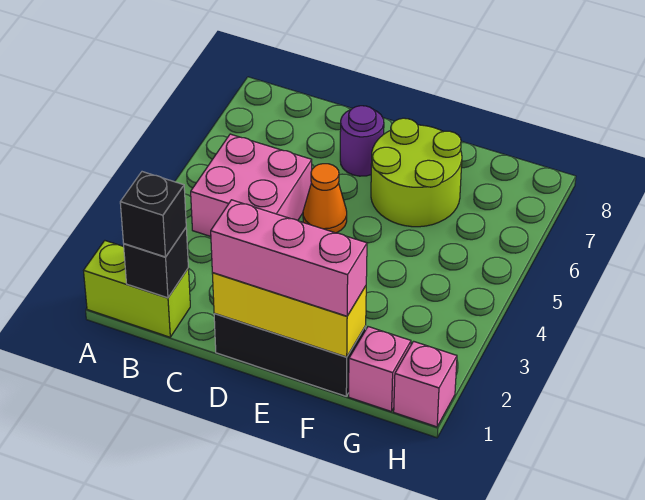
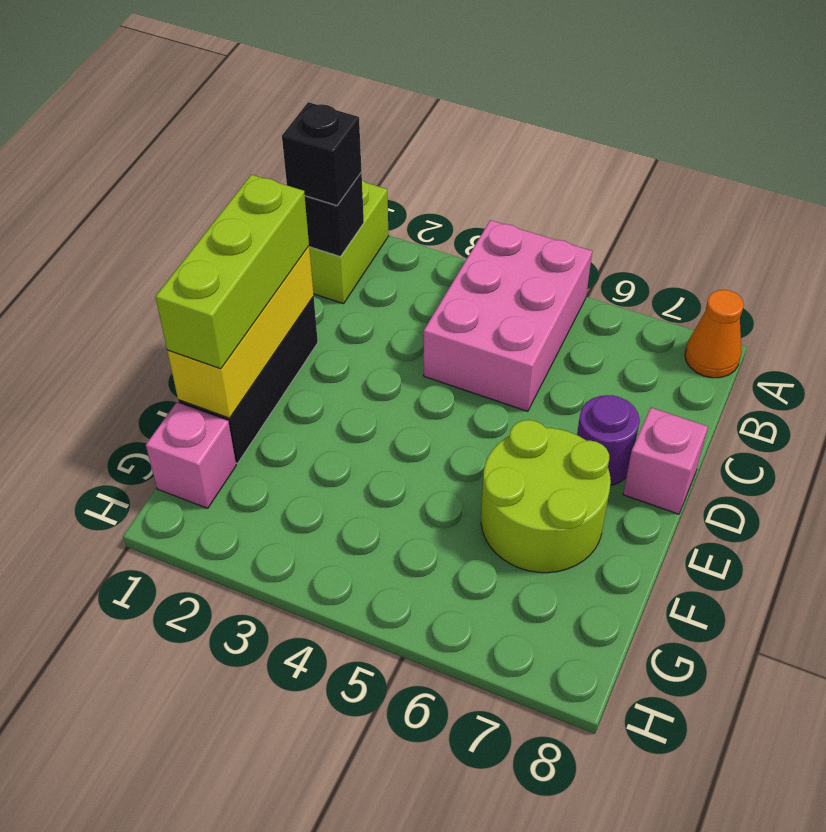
pink brick B4:C5 level 1 -> pink brick A4:C5 level 1
pink brick D1:F1 level 3 -> lime brick D1:F1 level 3
orange cone D5 level 1 -> orange cone A8 level 1
pink brick H1 level 1 -> pink brick D8 level 1

